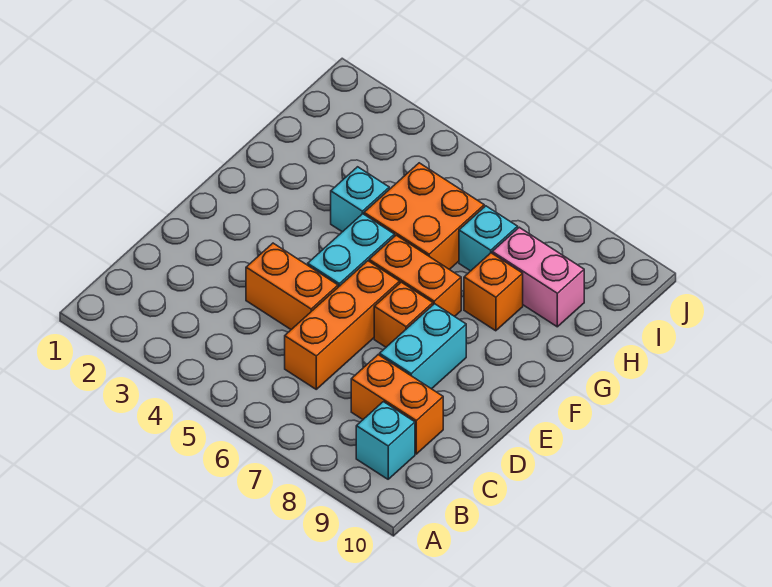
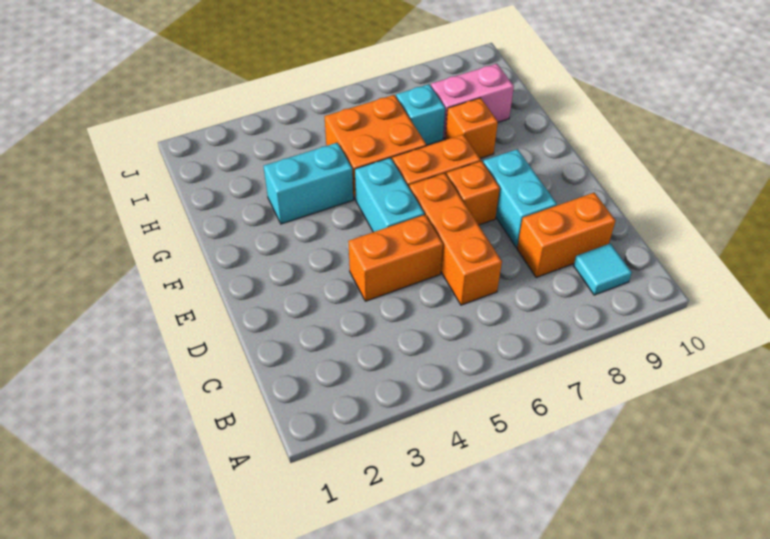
cyan brick B9 level 1 -> cyan tile B9 level 1
cyan brick G4 level 1 -> cyan brick G3:G4 level 1

